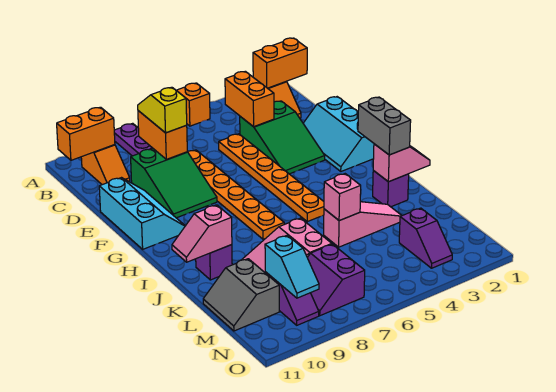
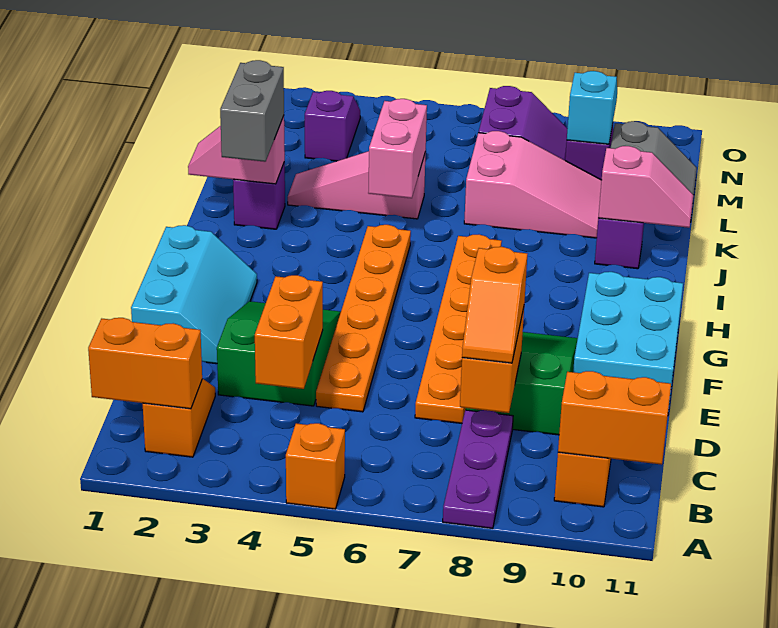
yellow slope C8:D8 level 3 top D -> orange slope C8:D8 level 3 top D
cyan slope E10:G11 level 1 top 11 -> cyan brick E10:G11 level 1
pink brick K5 level 2 -> pink brick J5:K5 level 2

